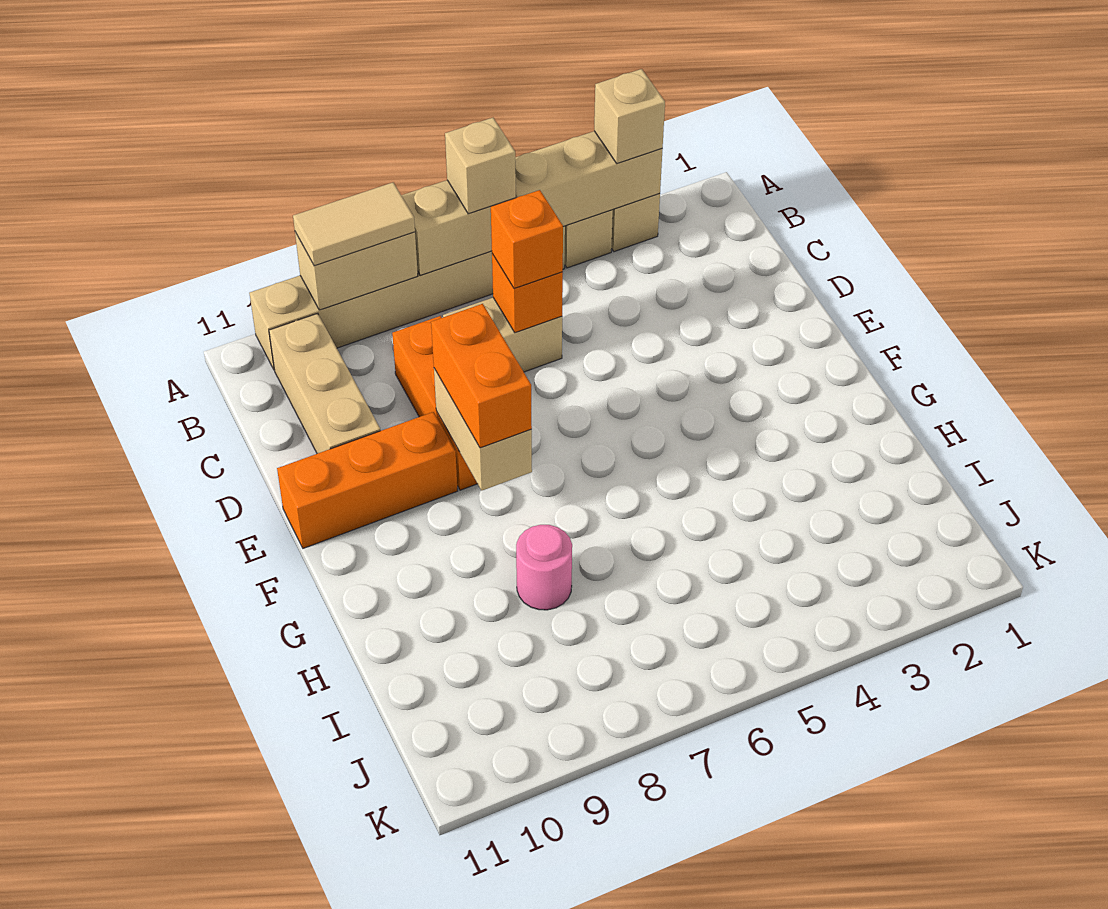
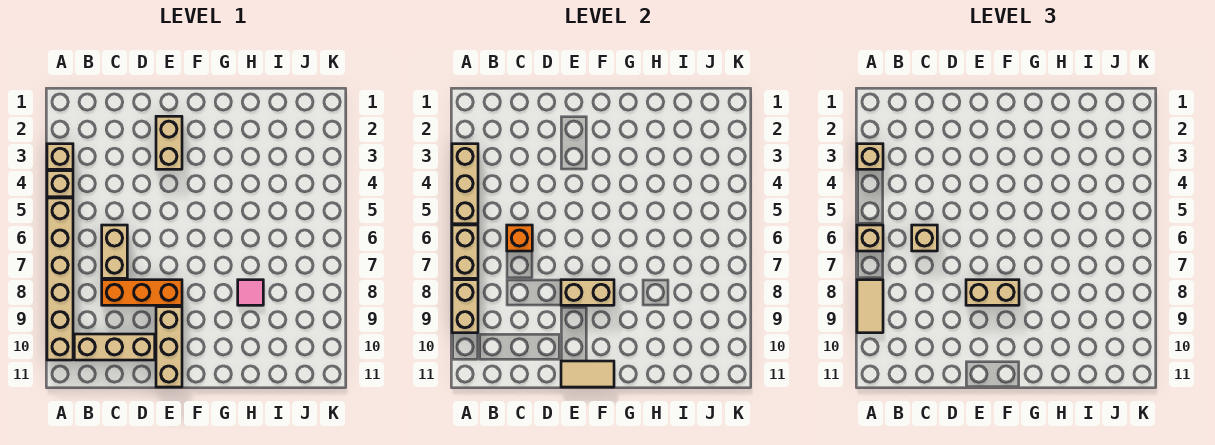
orange brick C6 level 3 -> tan brick C6 level 3
none -> tan brick E2:E3 level 1
orange brick E8:F8 level 3 -> tan brick E8:F8 level 3
orange brick E9:E11 level 1 -> tan brick E9:E11 level 1
none -> tan tile E11:F11 level 2
pink round brick H8 level 1 -> pink tile H8 level 1

